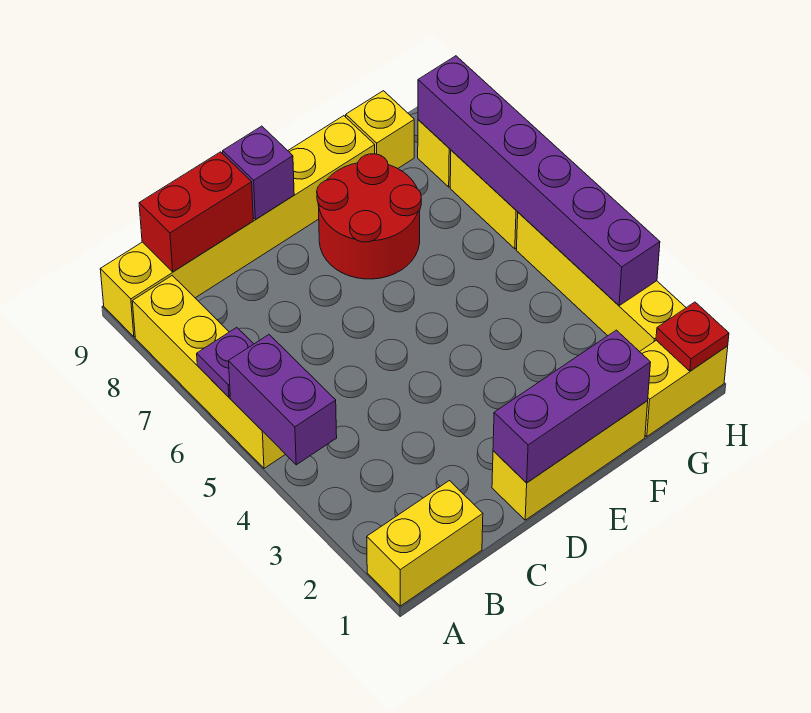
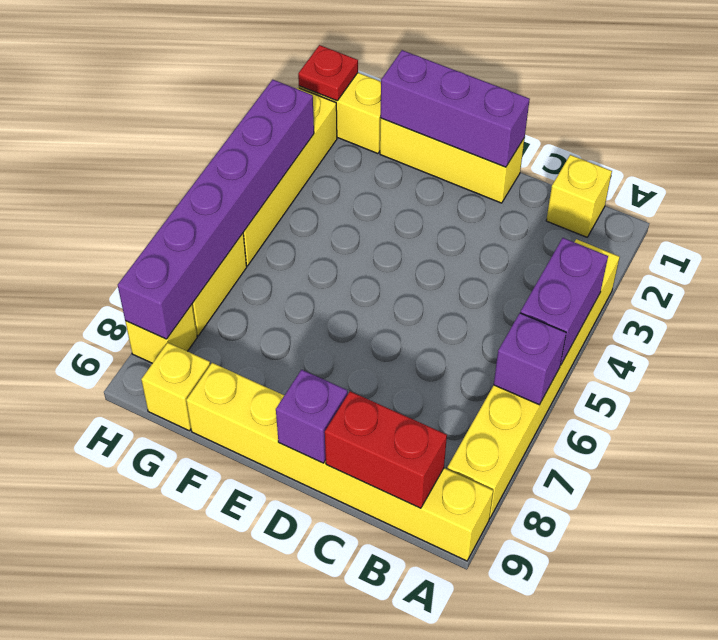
yellow brick A1:B1 level 1 -> yellow brick B1 level 1
yellow brick A5:A8 level 1 -> yellow brick A3:A8 level 1
purple plate A6 level 2 -> purple brick A6 level 2
red round brick E7:F8 level 1 -> none

